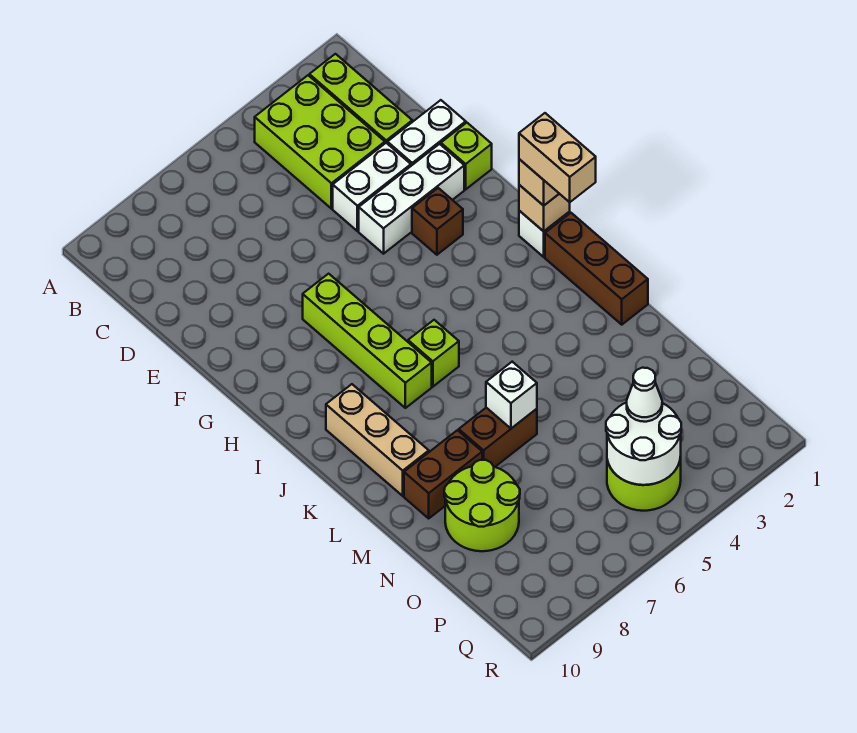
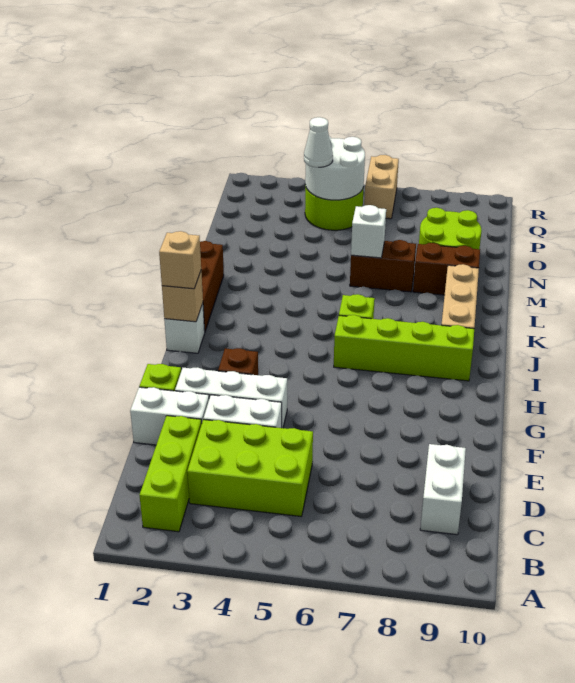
lime brick B3:D4 level 1 -> lime brick C3:D5 level 1
none -> white brick C9:D9 level 1
lime brick G7:J7 level 1 -> lime brick I6:I9 level 1
tan brick I1:J1 level 4 -> tan brick Q6:R6 level 1

